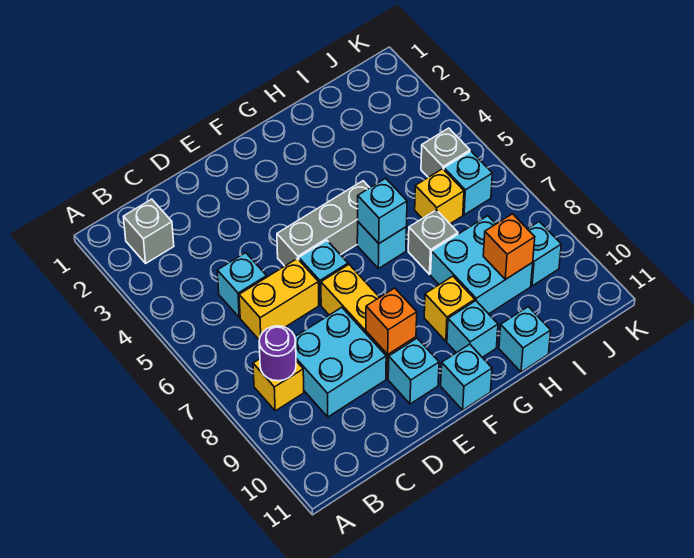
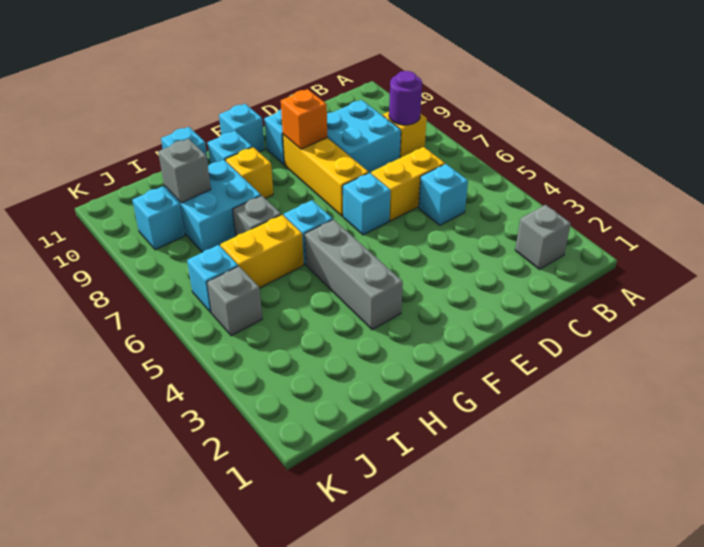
grey brick E5:G5 level 1 -> grey brick G3:G5 level 1
cyan brick G6 level 2 -> none
yellow brick I6 level 1 -> yellow brick H6:I6 level 1
orange brick I9 level 2 -> grey brick I9 level 2

